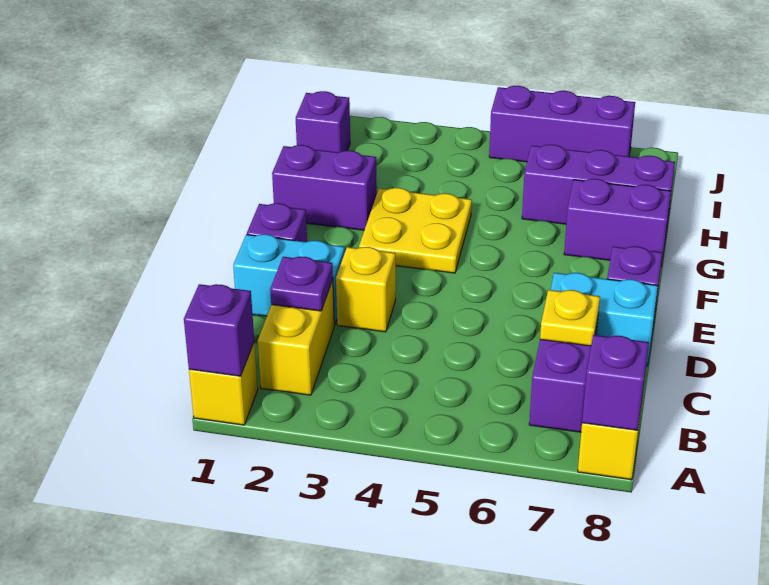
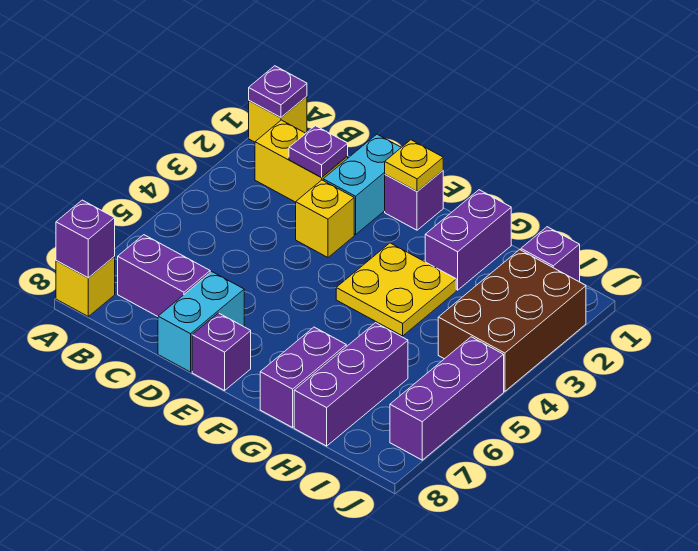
purple brick A1 level 2 -> purple plate A1 level 2
yellow plate C7 level 2 -> yellow plate E1 level 2
none -> brown brick I2:J4 level 1

